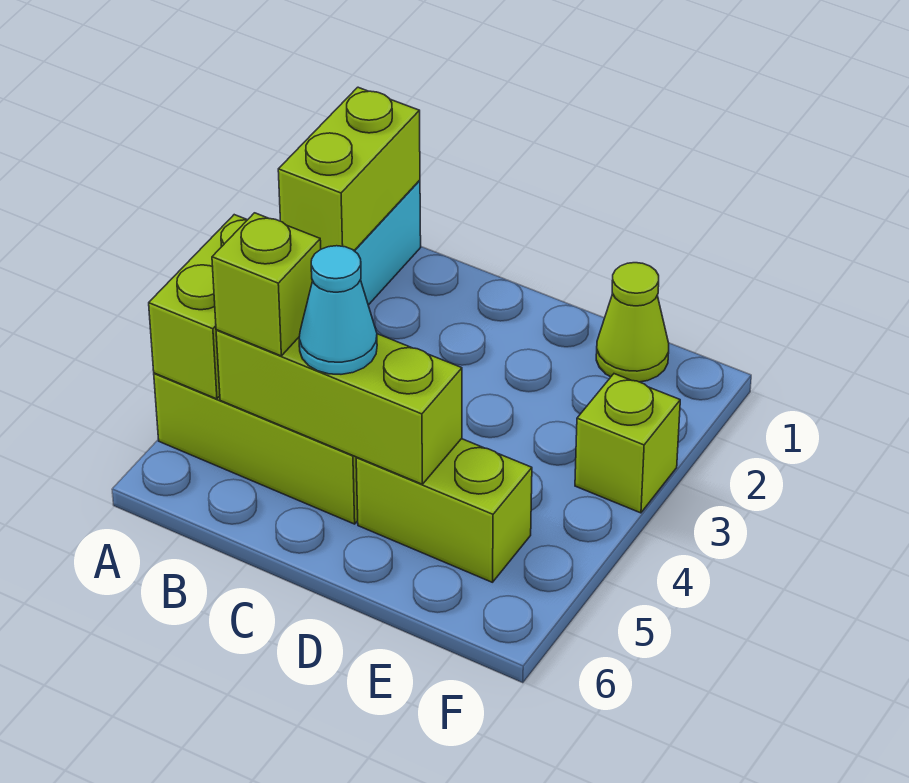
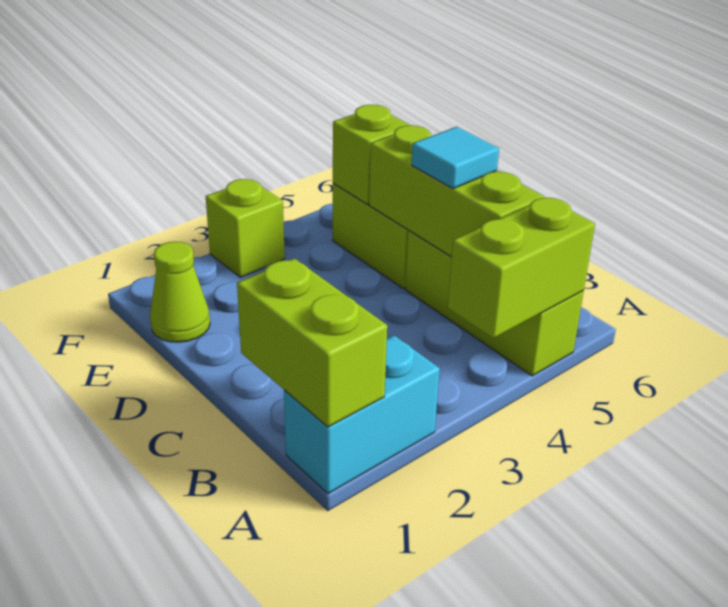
lime brick A1:A2 level 2 -> lime brick A1:B1 level 2
lime brick B5 level 3 -> lime brick E5 level 2
cyan cone C5 level 3 -> cyan tile C5 level 3

